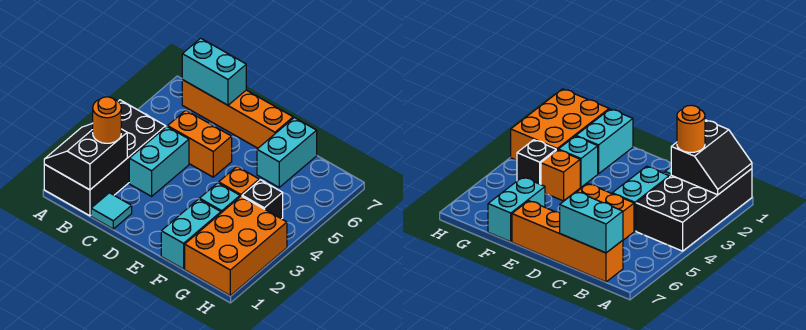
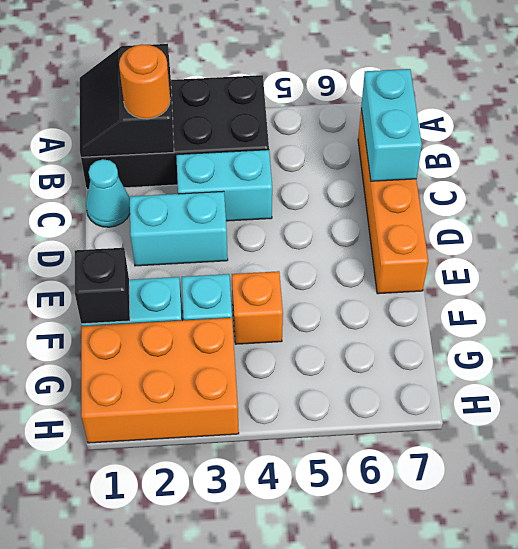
black slope A1:B2 level 2 top B -> black slope A1:B2 level 2 top 2
cyan tile C1 level 1 -> cyan cone C1 level 1
orange brick C5:D5 level 1 -> none
cyan brick F6:F7 level 1 -> cyan brick D2:D3 level 1
black brick G4 level 1 -> black brick F1 level 2

